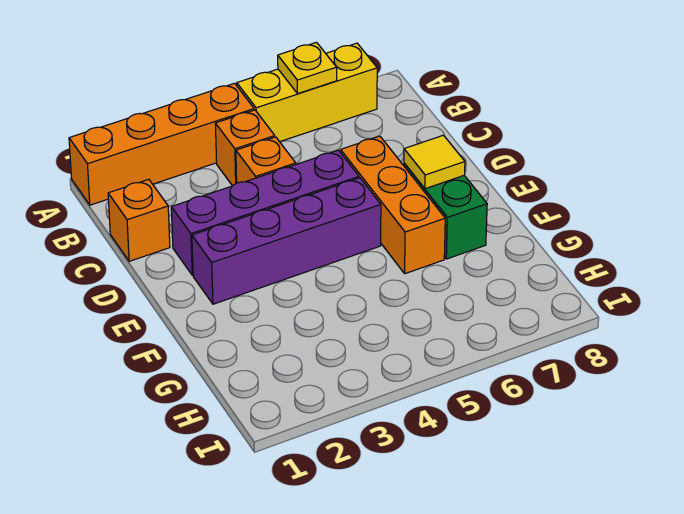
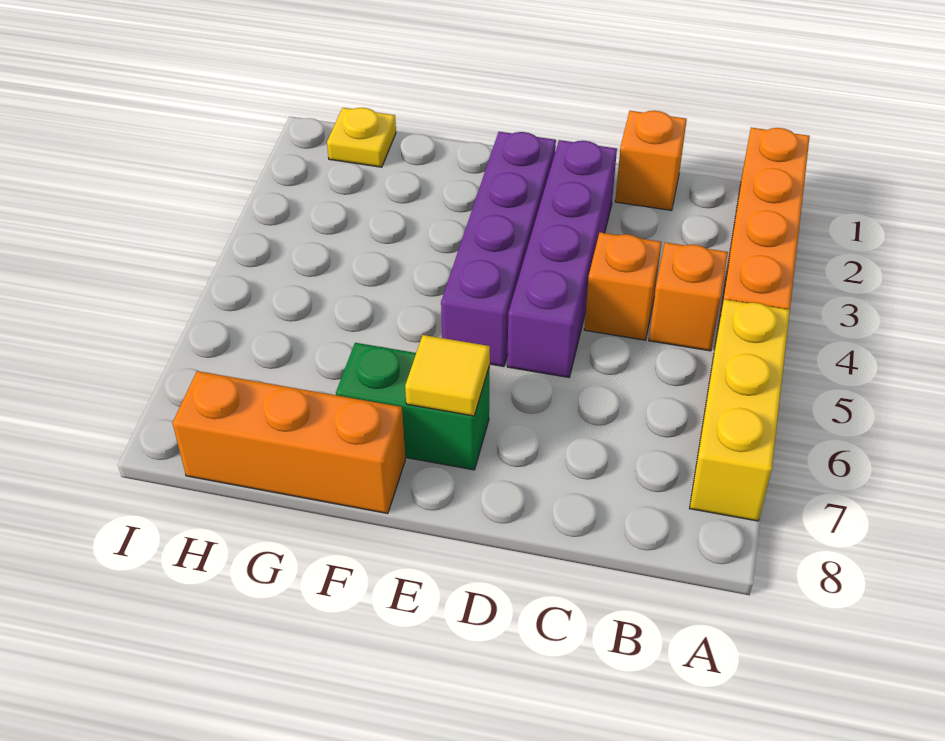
yellow plate A6 level 2 -> yellow plate H1 level 1
orange brick D6:F6 level 1 -> orange brick F8:H8 level 1

